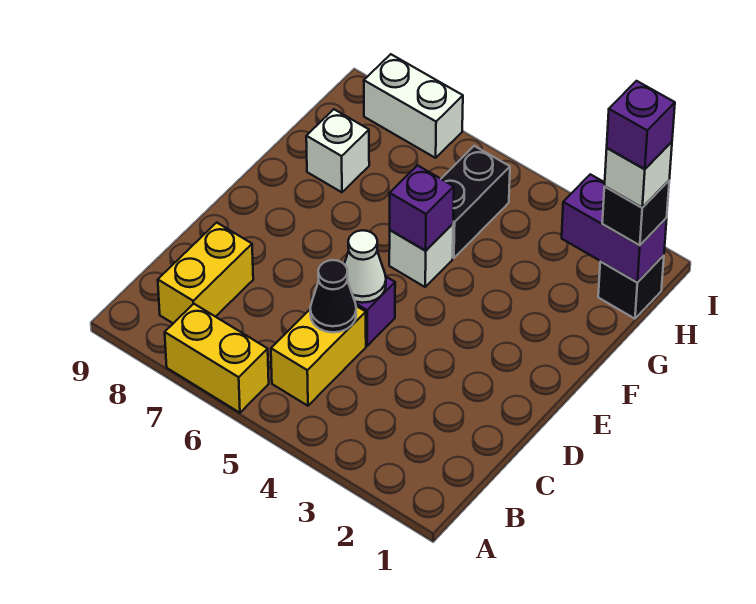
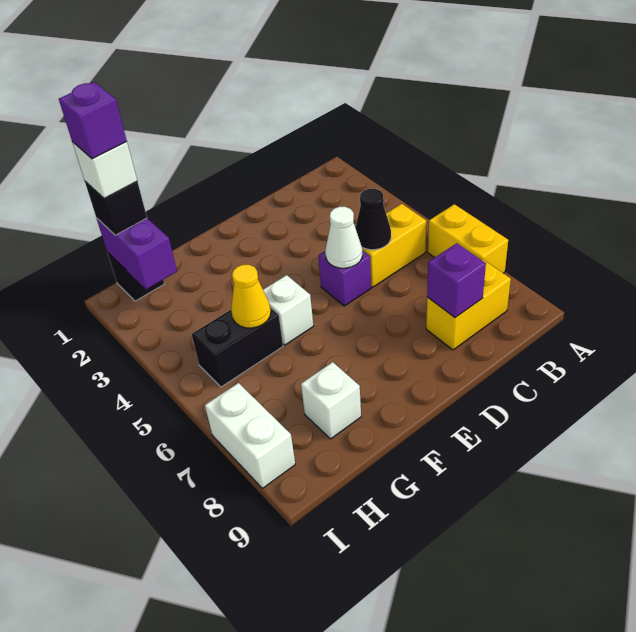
purple brick F5 level 2 -> purple brick C8 level 2
none -> yellow cone G5 level 2

